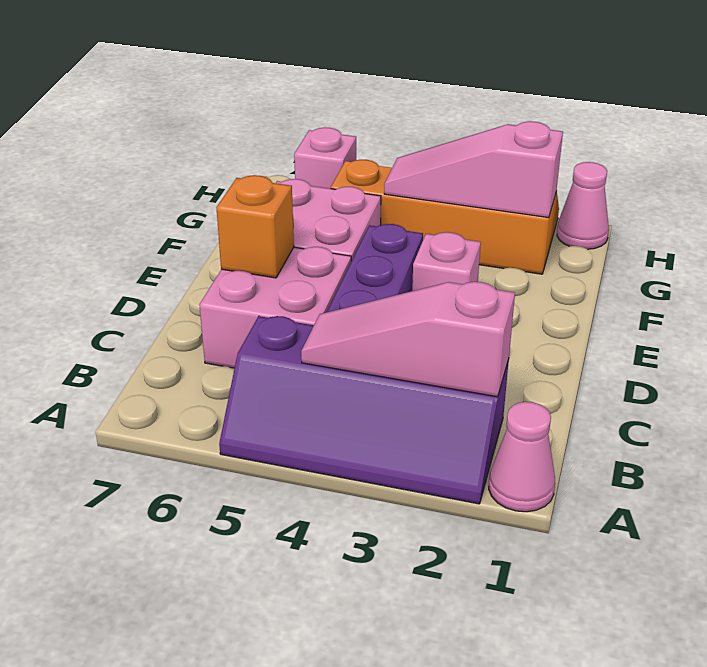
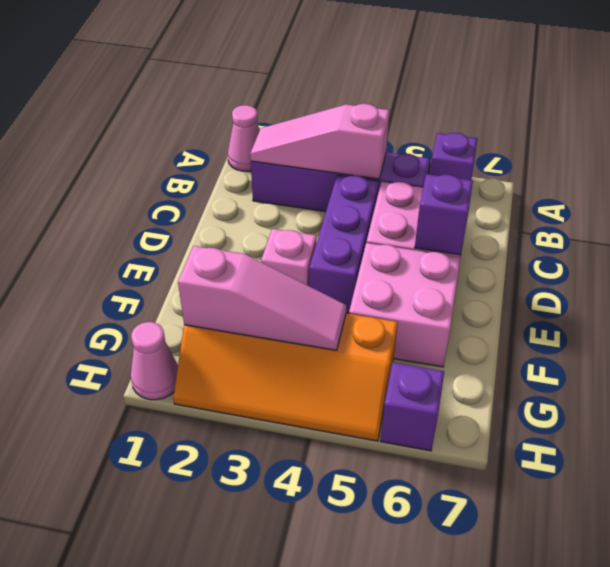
none -> purple brick A6 level 1
pink slope B2:B4 level 2 top 2 -> pink slope B2:B4 level 2 top 4
orange brick D6 level 2 -> purple brick D6 level 2
pink brick H6 level 1 -> purple brick H6 level 1

